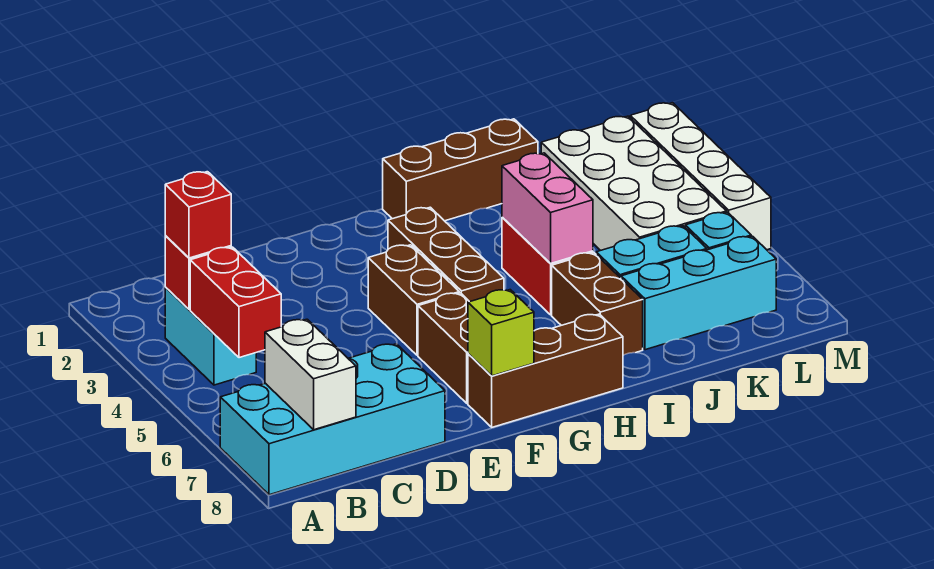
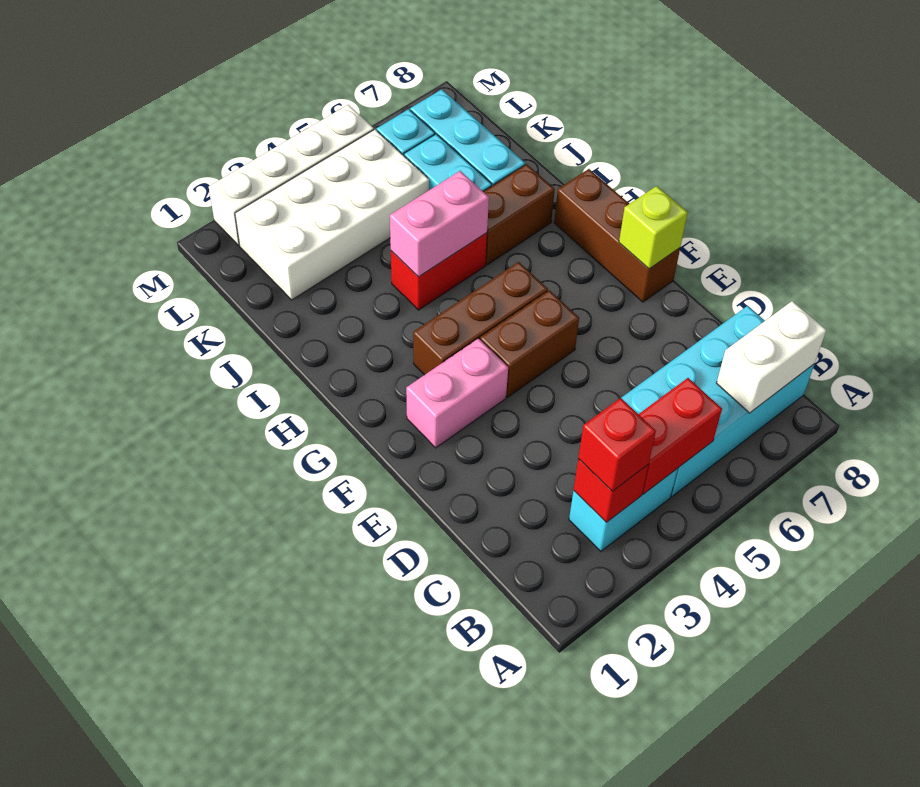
cyan brick A7:D8 level 1 -> cyan brick B5:C8 level 1
none -> pink brick F2:F3 level 1
brown brick F6:F7 level 1 -> none
brown brick H1:J1 level 1 -> none

